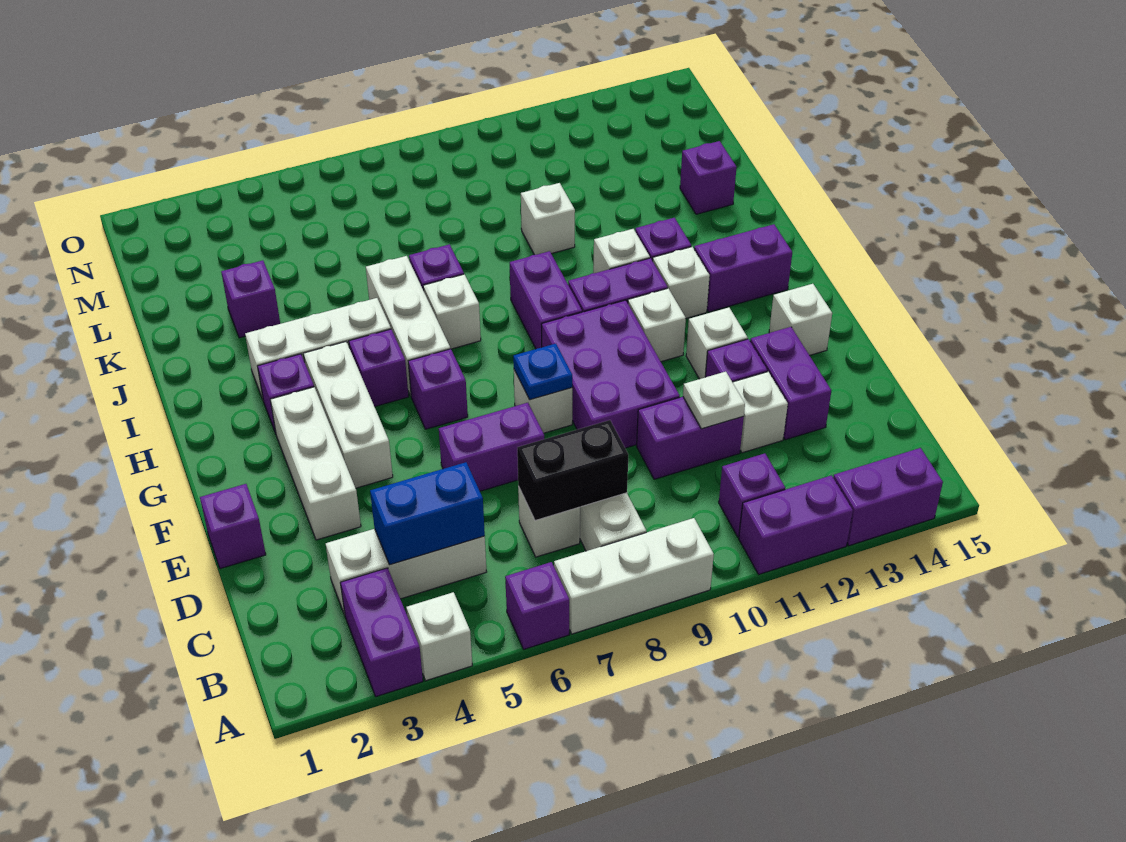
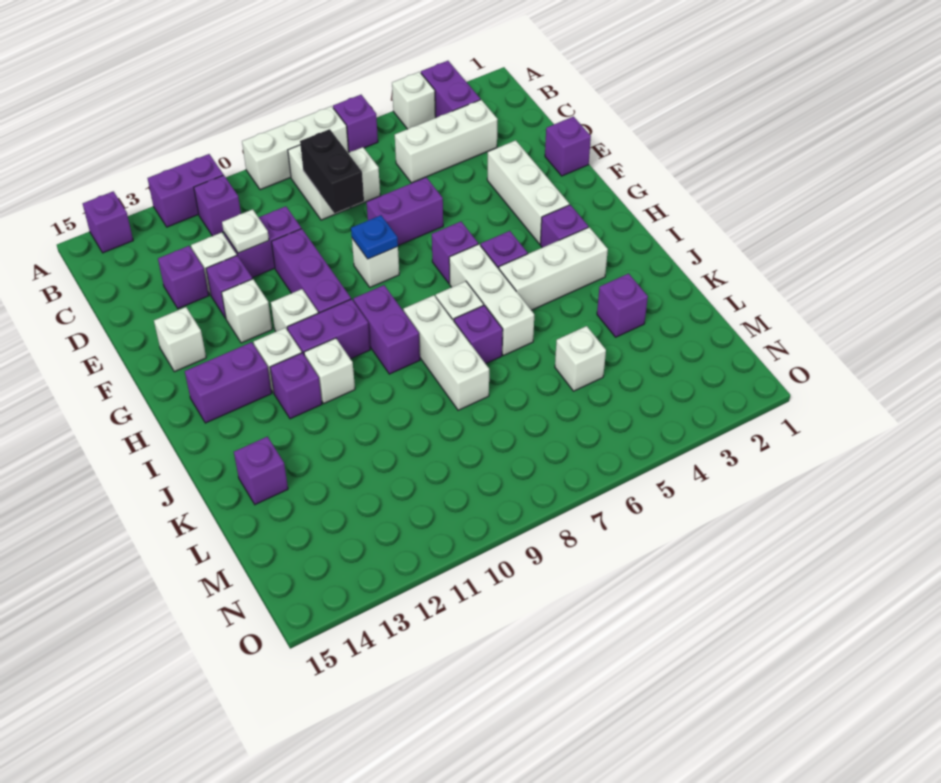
purple brick A13:A14 level 1 -> purple brick A14 level 1
blue brick C4:C5 level 2 -> none
black brick C7:C8 level 2 -> black brick C8:D8 level 2
purple brick D13:E13 level 1 -> purple brick D13 level 1
purple brick E9:G10 level 1 -> purple brick E10:G10 level 1
white brick F4:H4 level 1 -> white brick I8:K8 level 1
white brick K10 level 1 -> white brick L5 level 1

